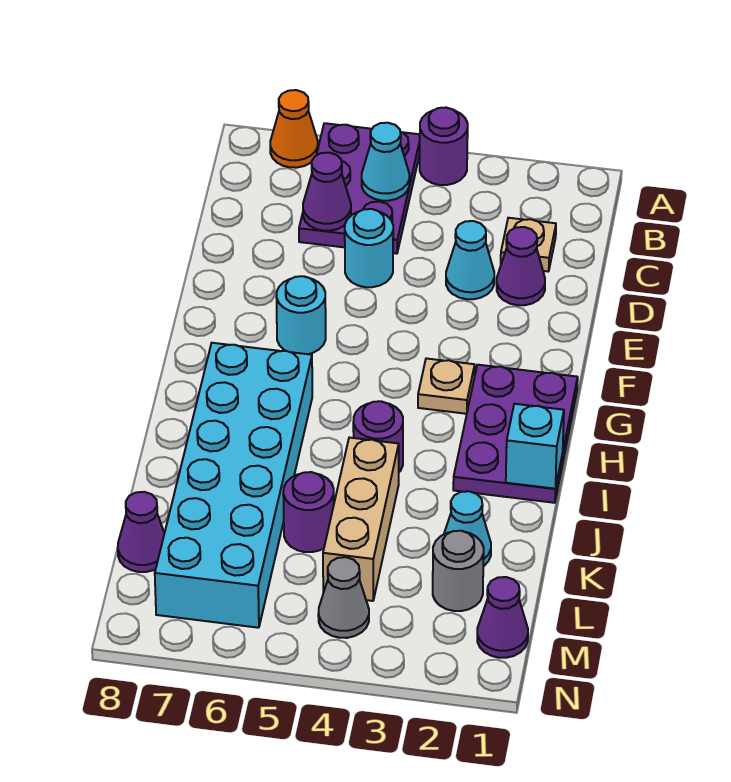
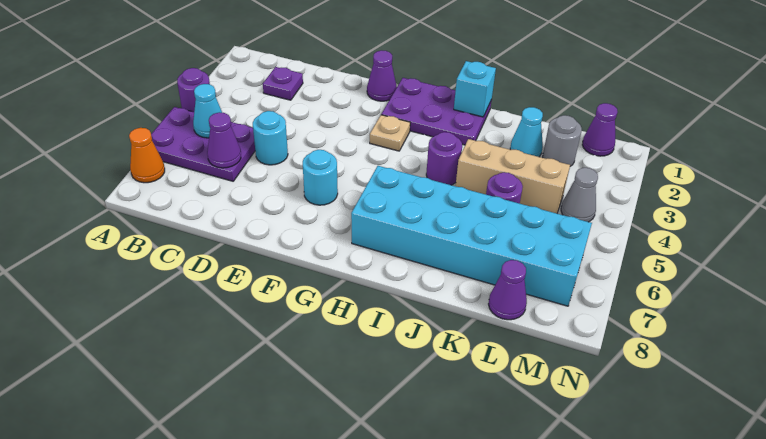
tan plate C2 level 1 -> purple plate C2 level 1
purple cone D2 level 1 -> purple cone F1 level 1
cyan cone D3 level 1 -> none

